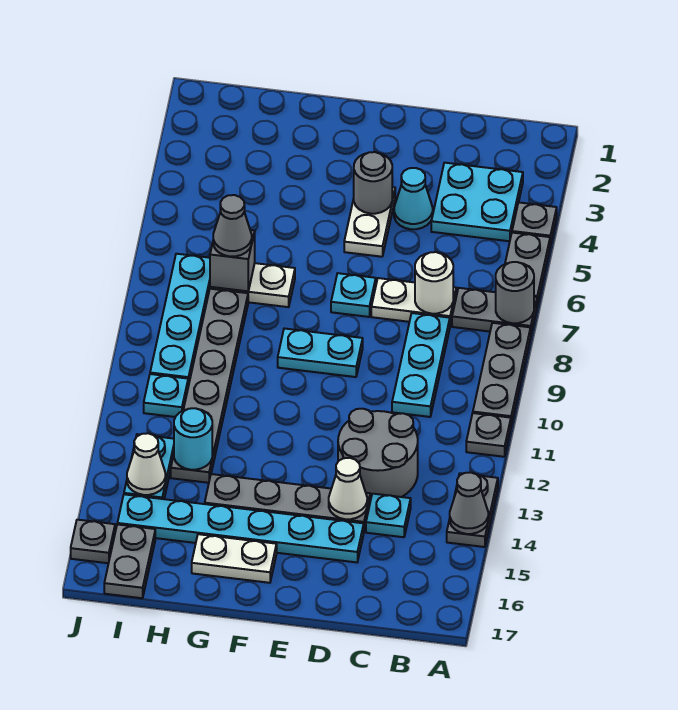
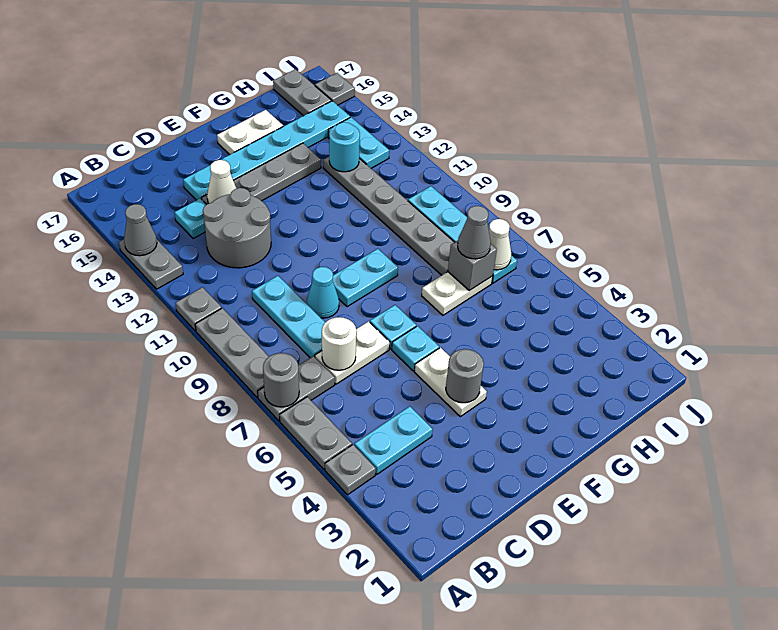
cyan plate B3:C4 level 1 -> cyan plate B4:C4 level 1
cyan cone D4 level 1 -> cyan cone D9 level 1
cyan plate I11 level 1 -> cyan plate E6 level 1
white cone I14 level 2 -> white cone I7 level 2

